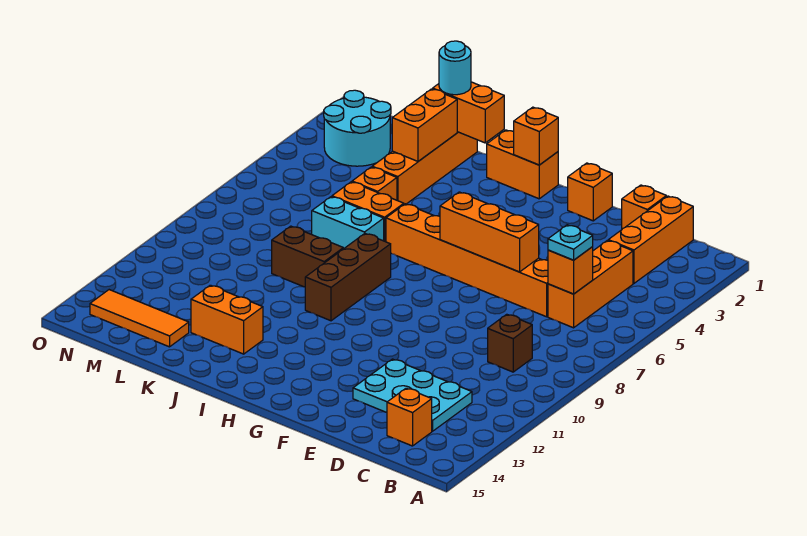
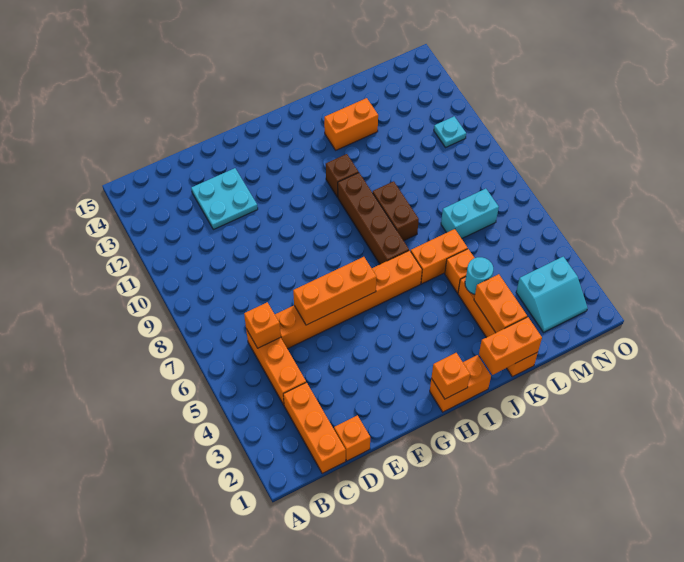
cyan plate C6 level 3 -> cyan plate N11 level 1
brown brick C9 level 1 -> brown brick I11 level 1
cyan plate C12:E13 level 1 -> cyan plate D12:E13 level 1
orange brick C14 level 1 -> none
orange brick F1 level 1 -> none
brown brick I8:I10 level 1 -> brown brick I7:I10 level 1
cyan brick J7:K7 level 1 -> cyan brick L7:M7 level 1
brown brick J9:K9 level 1 -> brown brick J8:J9 level 1
cyan round brick K1 level 3 -> cyan round brick K4 level 2
orange tile L14:N14 level 1 -> none
cyan round brick M2:N3 level 1 -> cyan slope M2:N3 level 1 top 3

